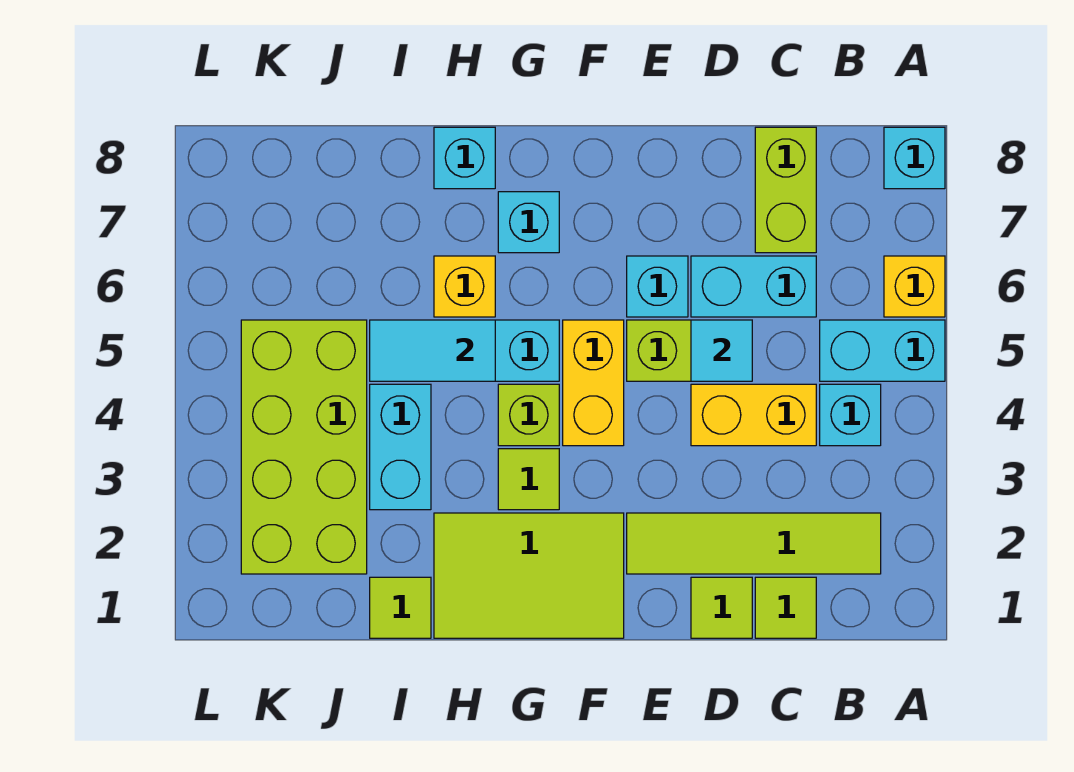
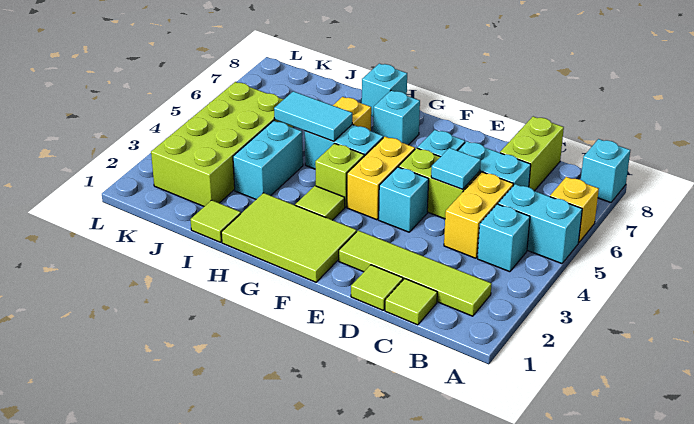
yellow brick C4:D4 level 1 -> yellow brick C4:C5 level 1
none -> cyan brick E4 level 1

